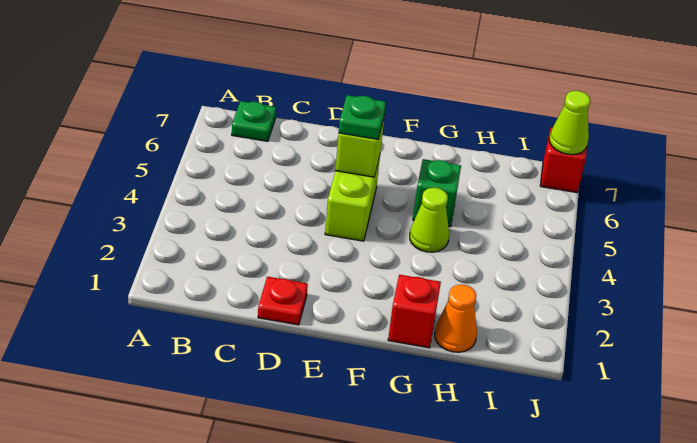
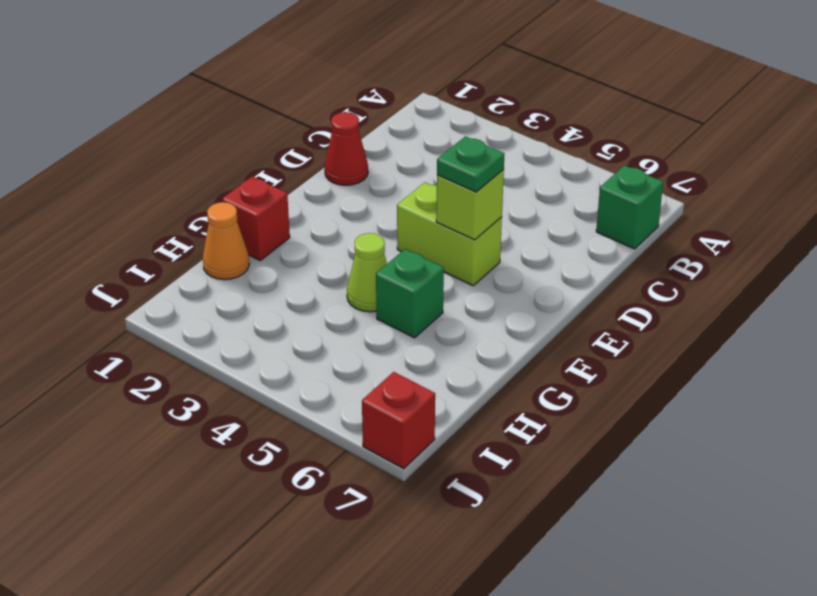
green plate B7 level 1 -> green brick B7 level 1
red plate D1 level 1 -> red cone D1 level 1
lime cone J7 level 2 -> none

